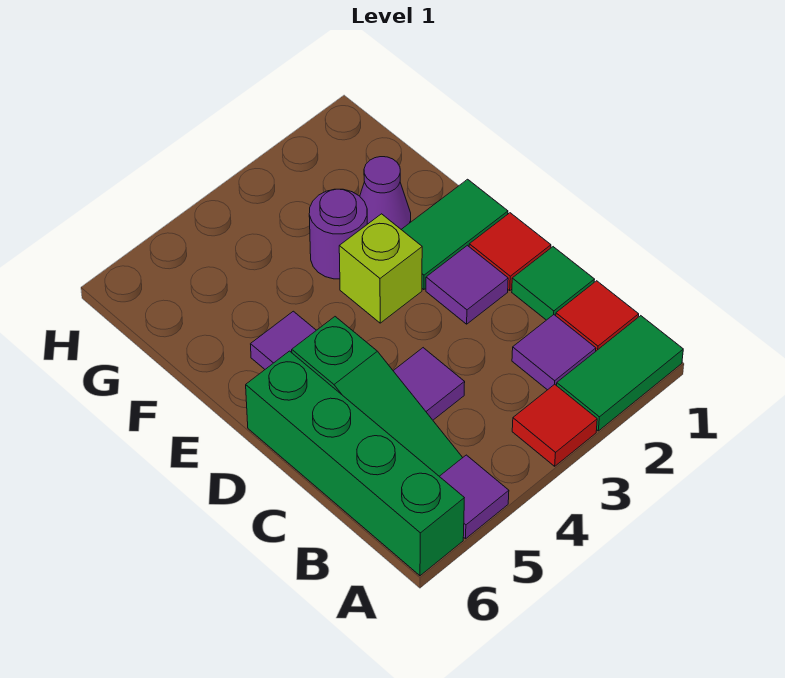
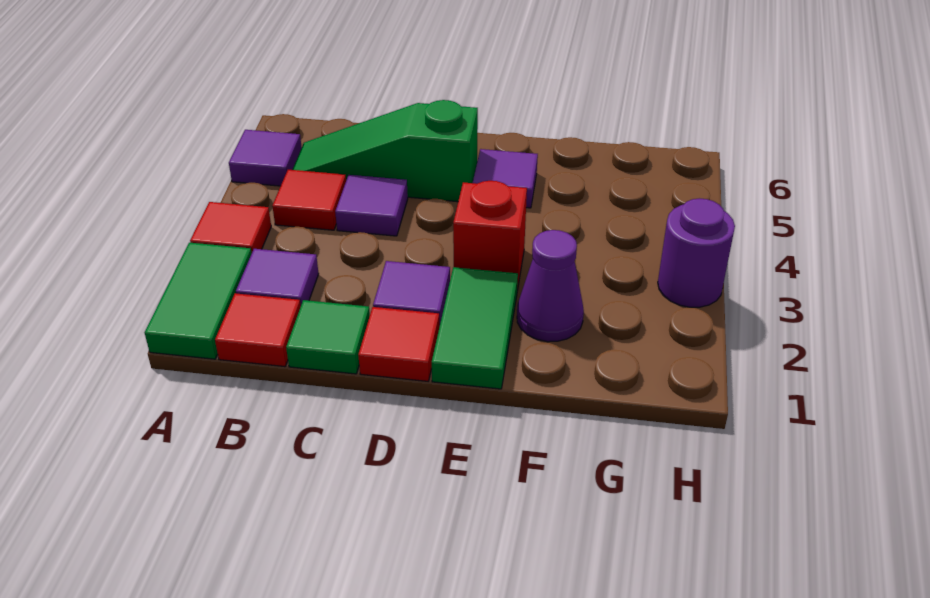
green brick A6:D6 level 1 -> none
none -> red tile B4 level 1
lime brick E3 level 1 -> red brick E3 level 1
purple round brick F3 level 1 -> purple round brick H3 level 1

